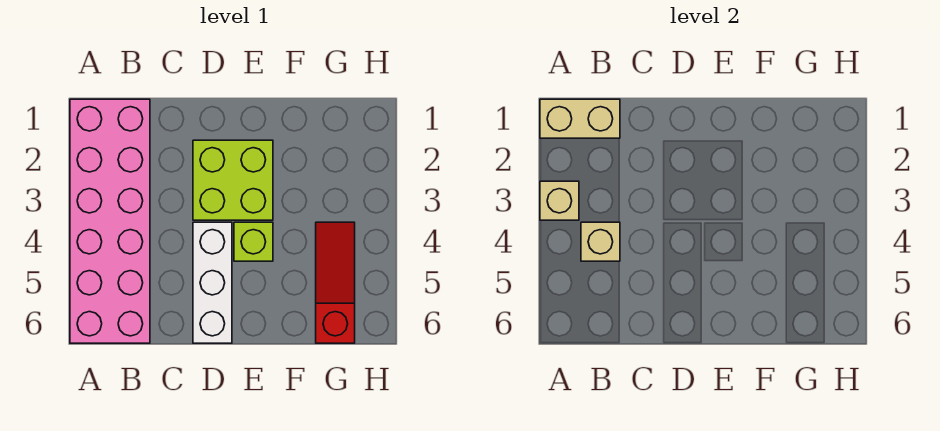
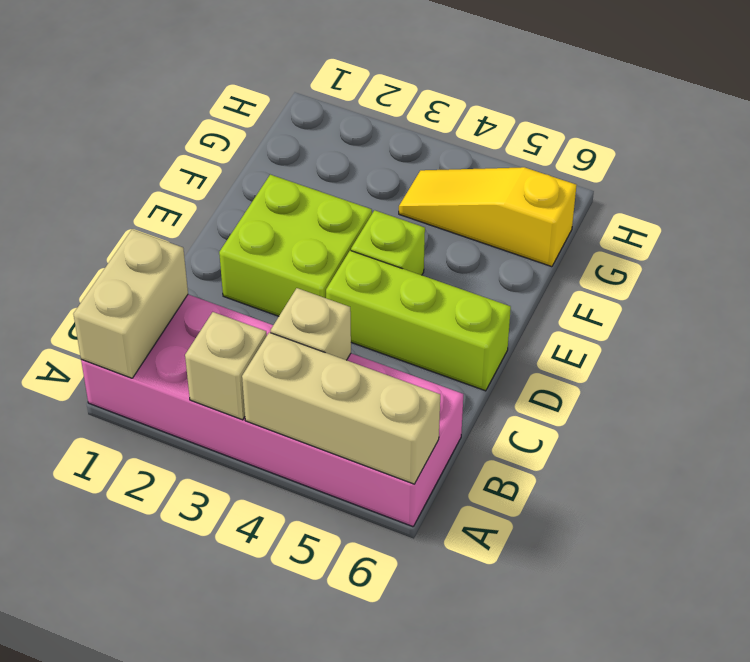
none -> tan brick A4:A6 level 2
white brick D4:D6 level 1 -> lime brick D4:D6 level 1
red slope G4:G6 level 1 top 6 -> yellow slope G4:G6 level 1 top 6

